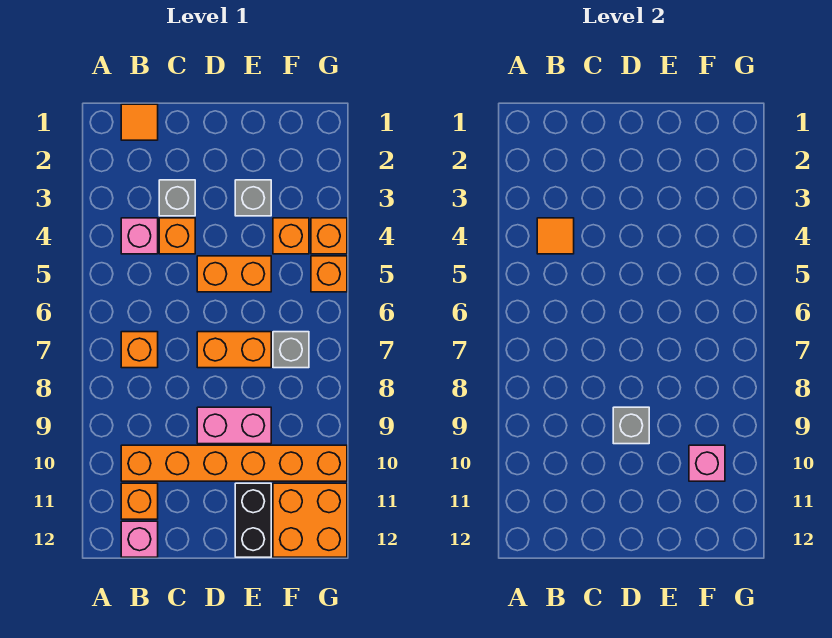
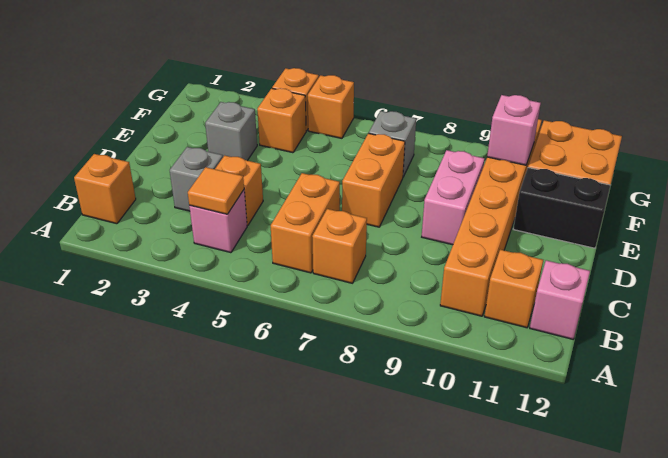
orange tile B1 level 1 -> orange brick B1 level 1
orange brick D5:E5 level 1 -> orange brick B6:C6 level 1
grey brick D9 level 2 -> none

